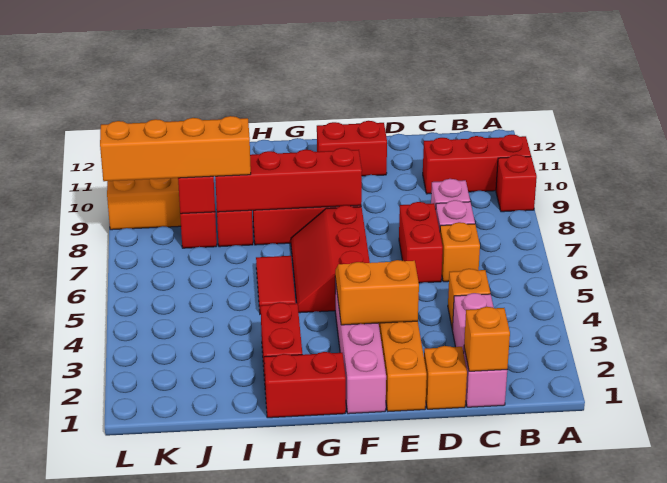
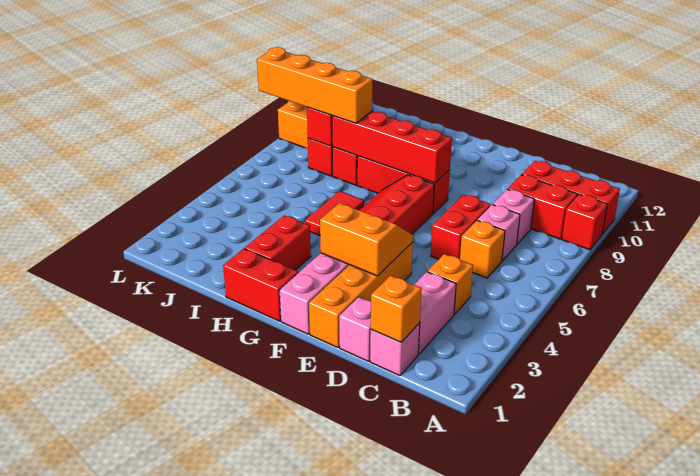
orange brick D1 level 1 -> pink brick D1 level 1
red brick E11:F11 level 1 -> red brick B9:C9 level 1

